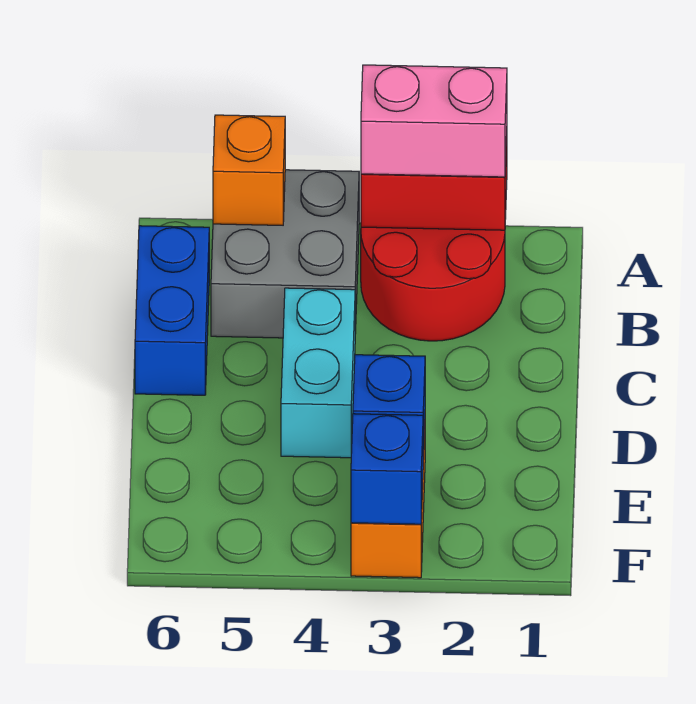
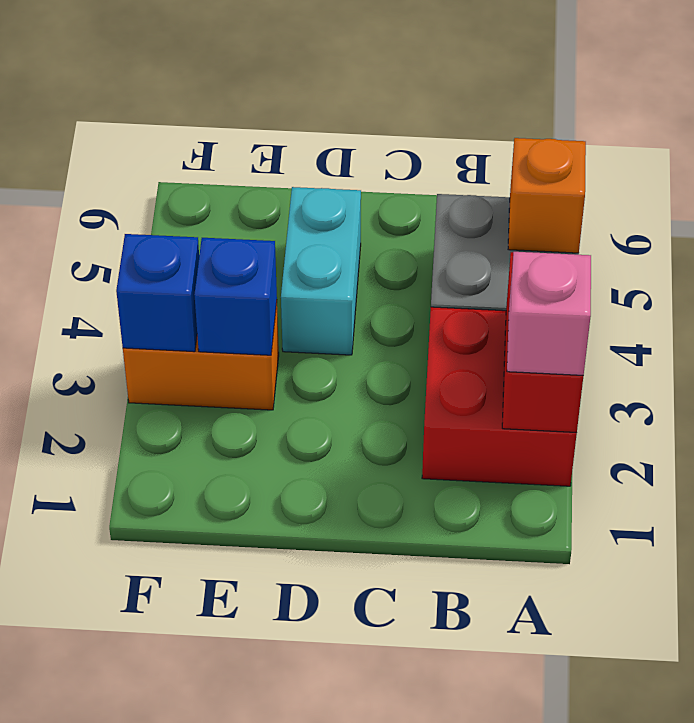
red round brick A2:B3 level 1 -> red brick A2:B3 level 1
pink brick A2:A3 level 3 -> pink brick A2 level 3
blue brick B6:C6 level 1 -> none
cyan brick C4:D4 level 1 -> cyan brick D4:D5 level 1

